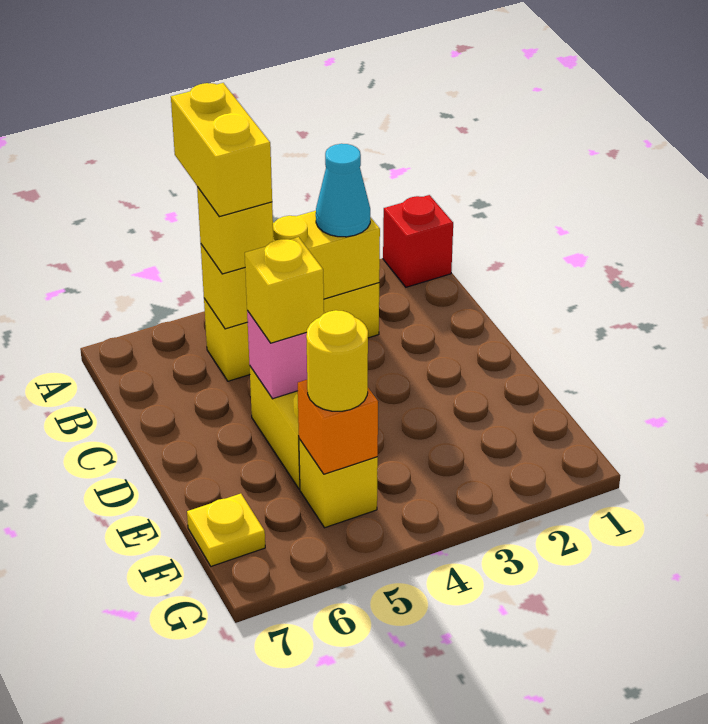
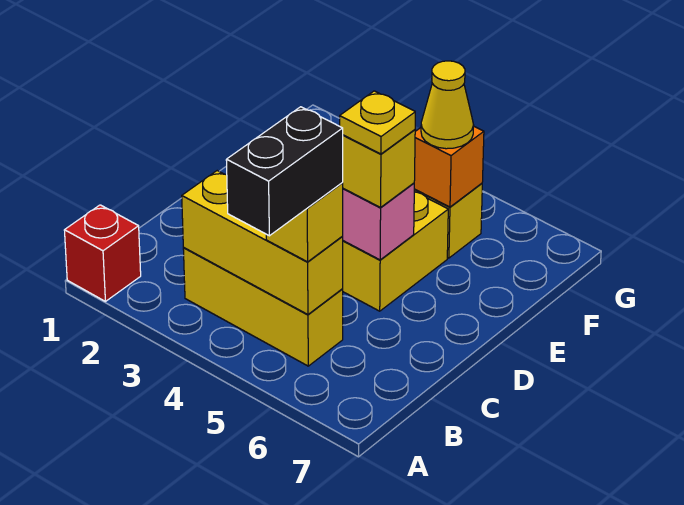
yellow brick A5:B5 level 4 -> black brick A5:B5 level 4
cyan cone B3 level 3 -> none
yellow round brick F5 level 3 -> yellow cone F5 level 3
yellow plate F7 level 1 -> yellow plate D5 level 4

